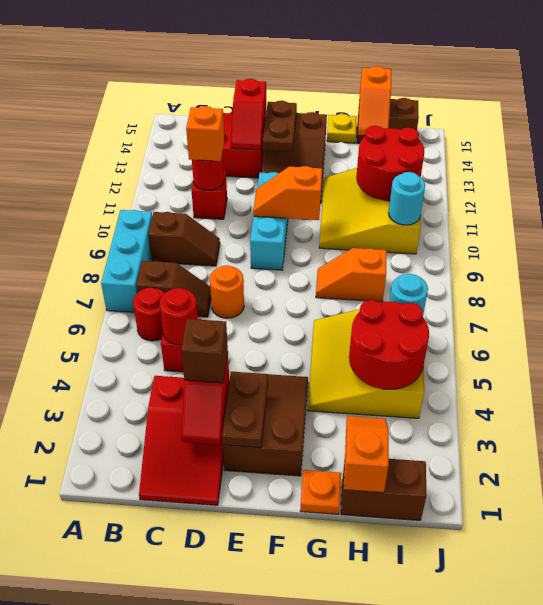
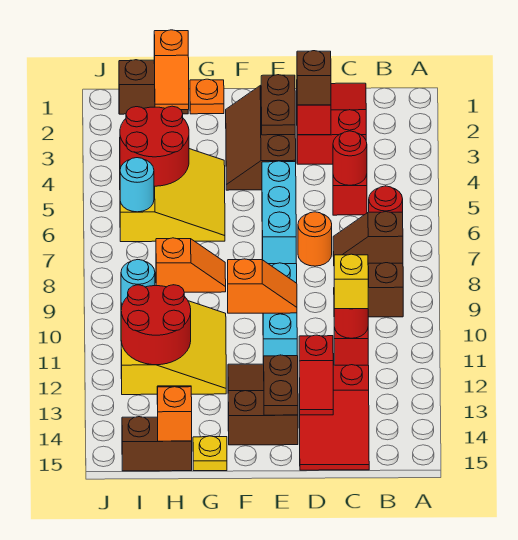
cyan brick A7:A9 level 1 -> cyan brick E5:E7 level 1
orange brick C11 level 3 -> yellow brick C11 level 3
red slope D13:D14 level 2 top 14 -> red slope D13:D14 level 2 top 13
brown slope E2:F4 level 1 top 2 -> brown slope E2:F4 level 1 top E

